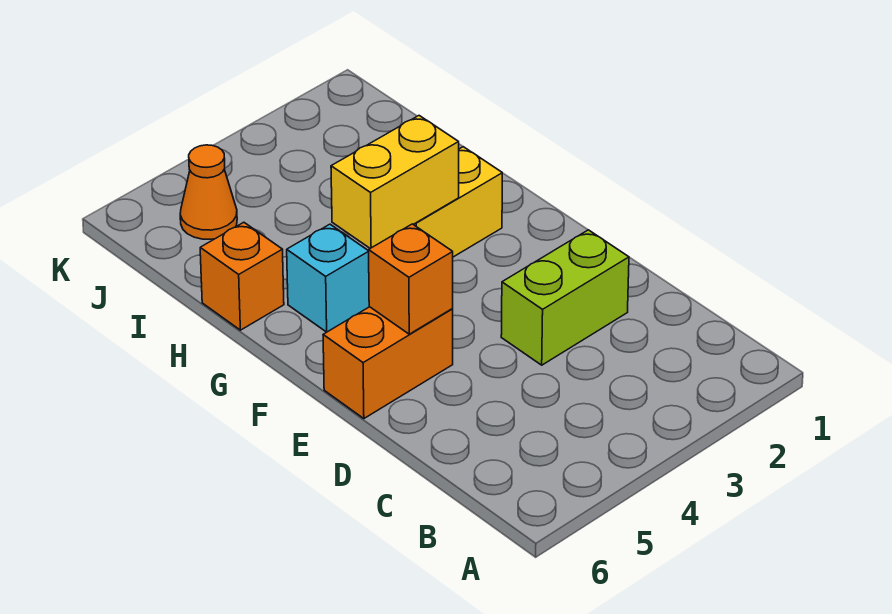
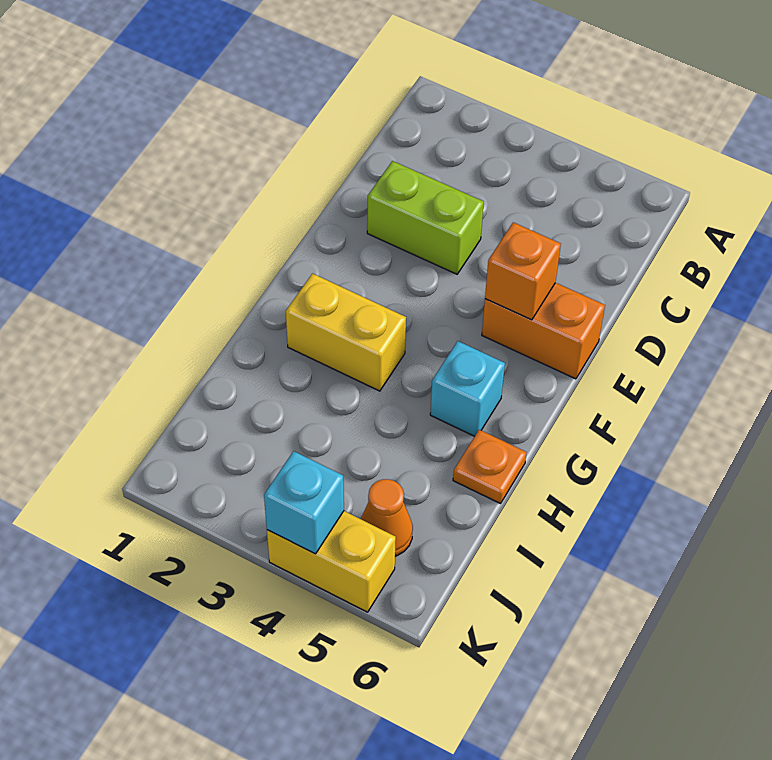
yellow brick G3:G4 level 2 -> yellow brick K4:K5 level 1
orange brick H6 level 1 -> orange plate H6 level 1
none -> cyan brick K4 level 2

